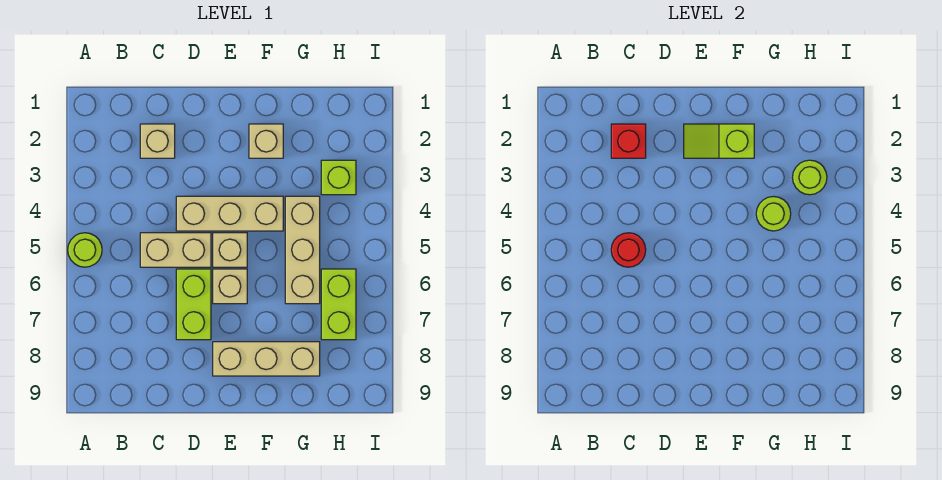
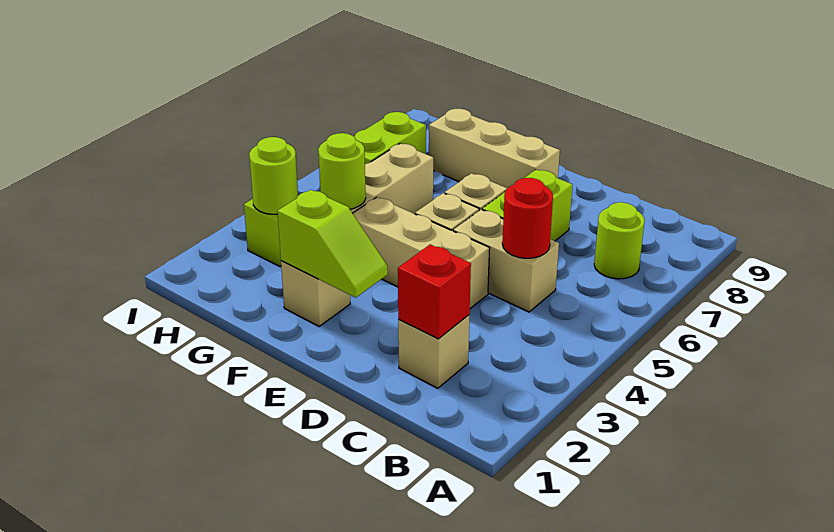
lime round brick A5 level 1 -> lime round brick B7 level 1

